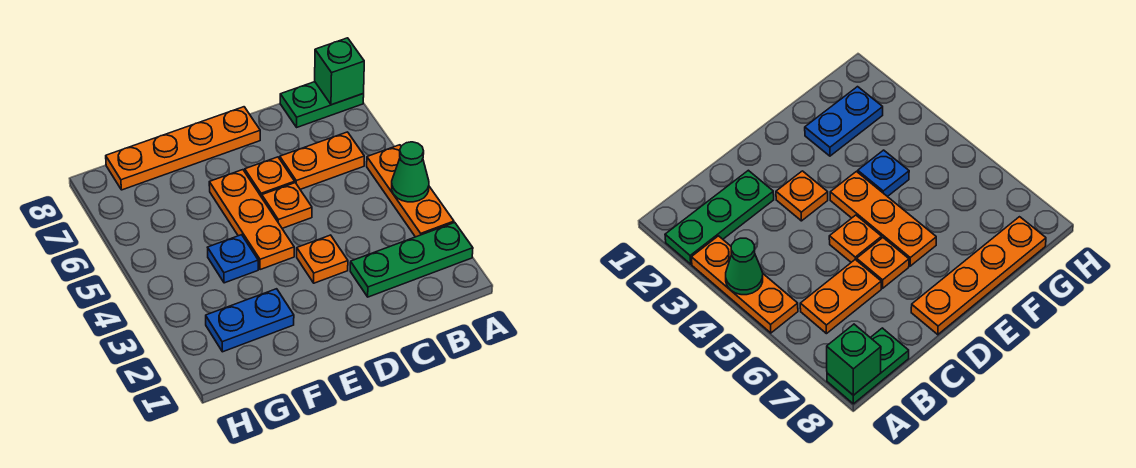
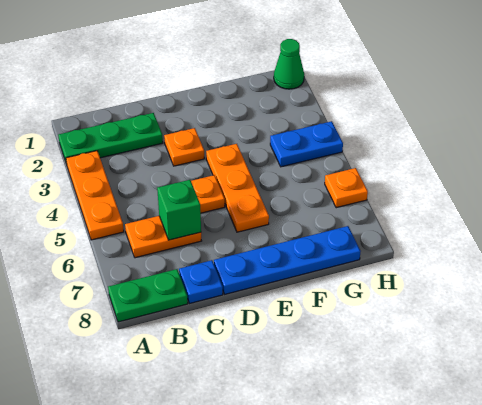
green cone A4 level 2 -> green cone H1 level 1
green brick A8 level 2 -> green brick C6 level 2
orange plate D6 level 1 -> orange plate H6 level 1
orange plate D8:G8 level 1 -> blue plate D8:G8 level 1
blue plate F2:G2 level 1 -> blue plate G4:H4 level 1
blue plate F4 level 1 -> blue plate C8 level 1

